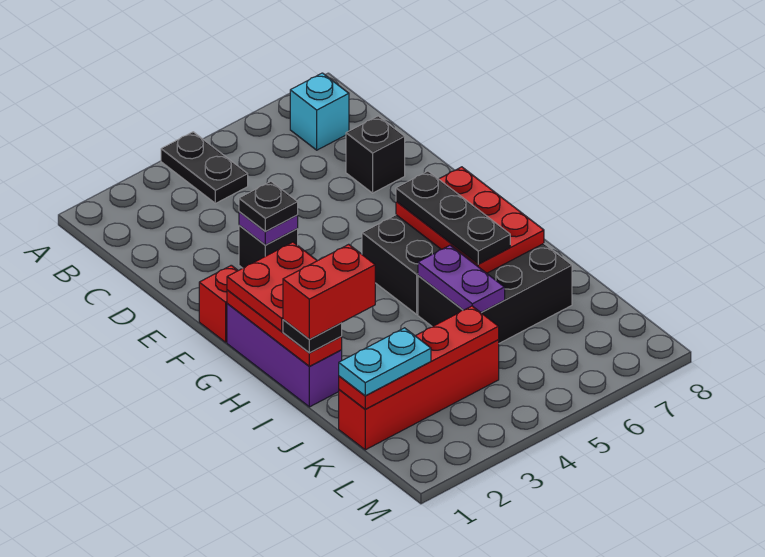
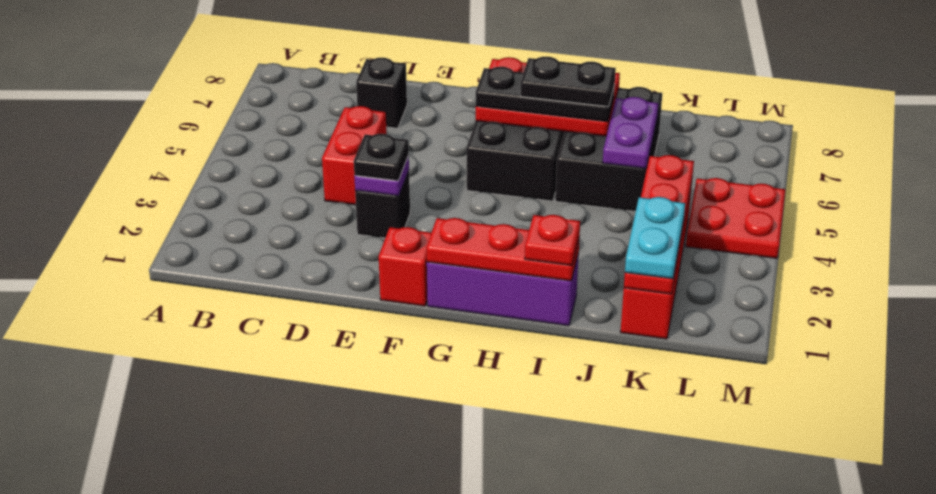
black plate A4:B4 level 1 -> black plate H6:I6 level 4
cyan brick B7 level 1 -> none
red plate G1:H2 level 3 -> red plate L4:M5 level 1
black plate I1 level 3 -> red plate I1 level 3
red brick I1:I2 level 4 -> red brick D4:D5 level 1
purple plate I5:J5 level 2 -> purple plate J5:J6 level 2

